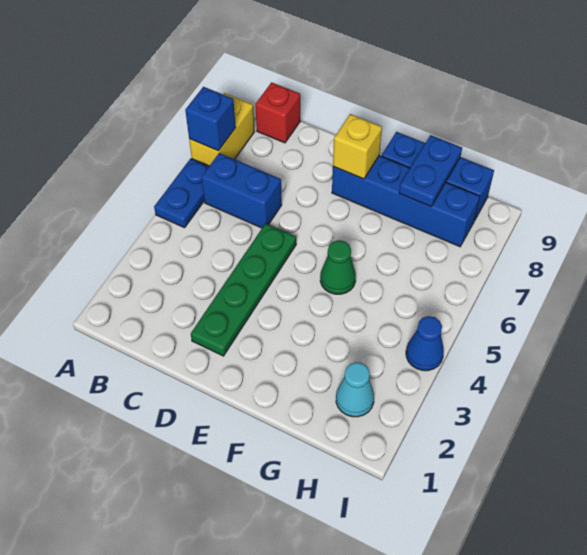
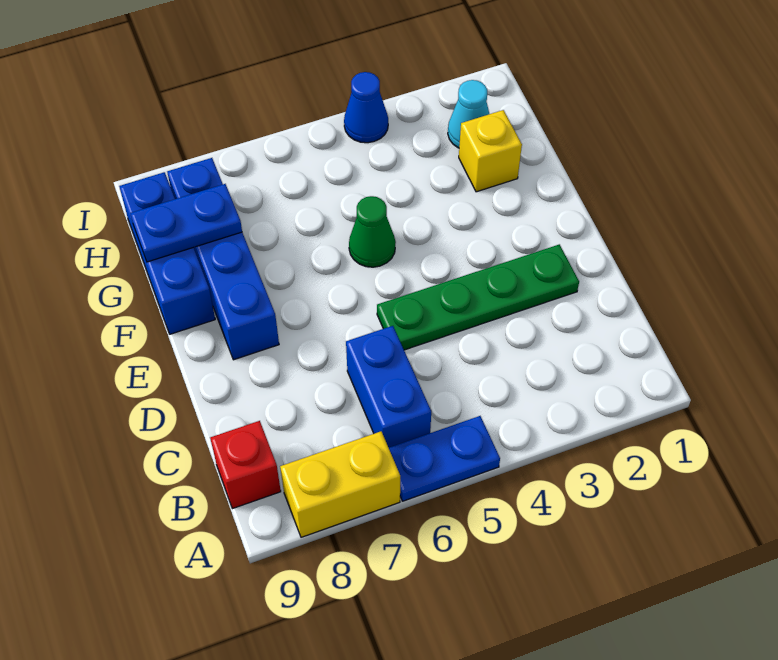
blue brick A7 level 2 -> none
yellow brick E8 level 2 -> yellow brick G2 level 1

